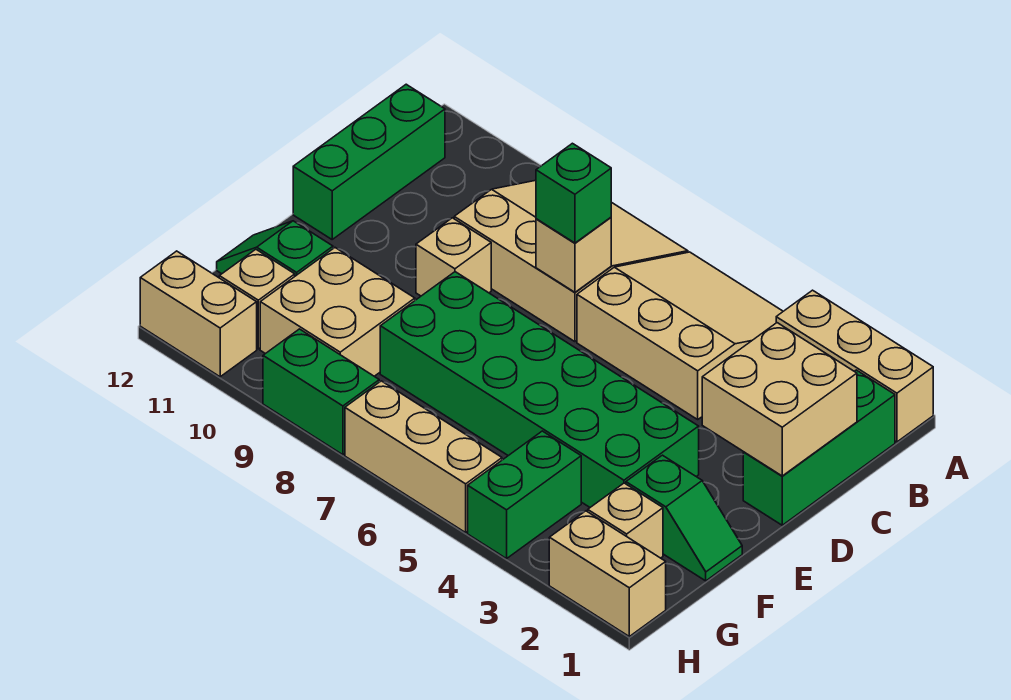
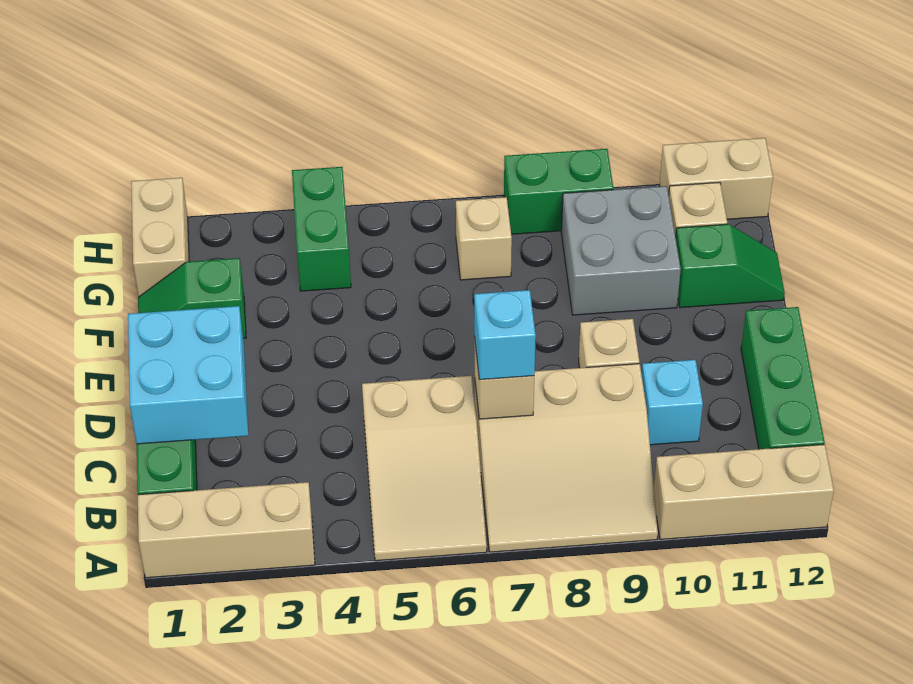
tan slope A4:C6 level 1 top C -> tan slope A5:C6 level 1 top C
tan brick C1:D2 level 2 -> cyan brick C1:D2 level 2
green brick C7 level 3 -> cyan brick C7 level 3
none -> cyan brick C10 level 1
green brick E3:F8 level 1 -> none
tan brick F9:G10 level 1 -> grey brick F9:G10 level 1
tan brick G2 level 1 -> tan brick G7 level 1
tan brick H1:H2 level 1 -> tan brick G1:H1 level 1
tan brick H5:H7 level 1 -> tan brick A10:A12 level 1

